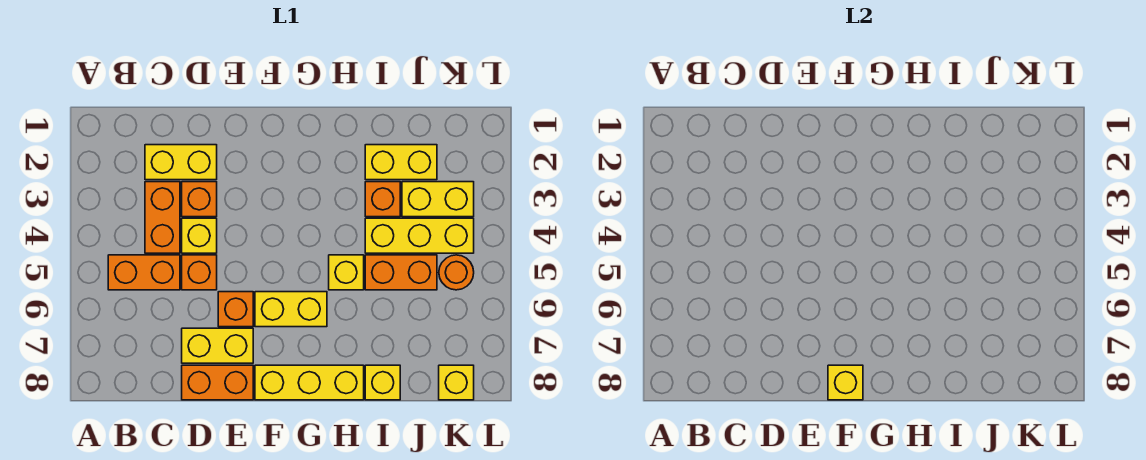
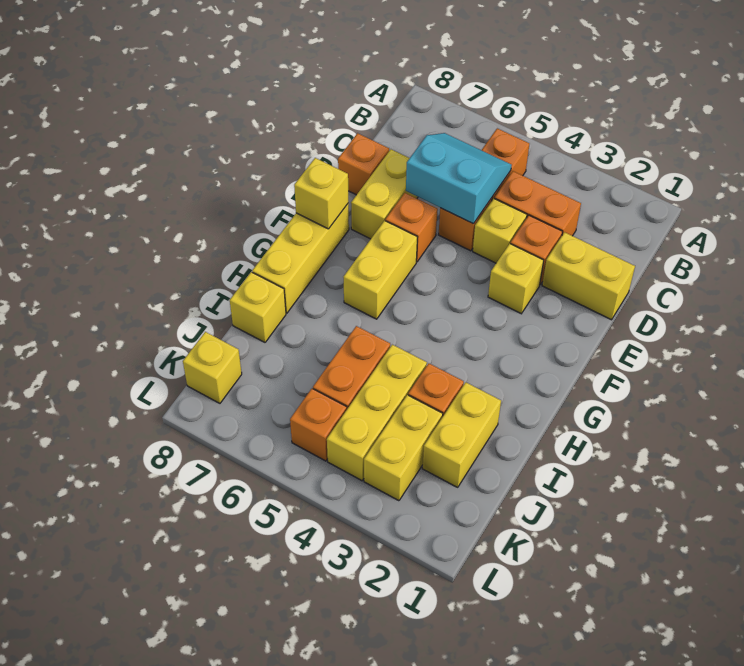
yellow brick C2:D2 level 1 -> yellow brick D1:D2 level 1
none -> cyan slope C5:D6 level 2 top D
orange brick D8:E8 level 1 -> orange brick D8 level 1
yellow brick H5 level 1 -> yellow brick E3 level 1
orange round brick K5 level 1 -> orange brick K5 level 1

